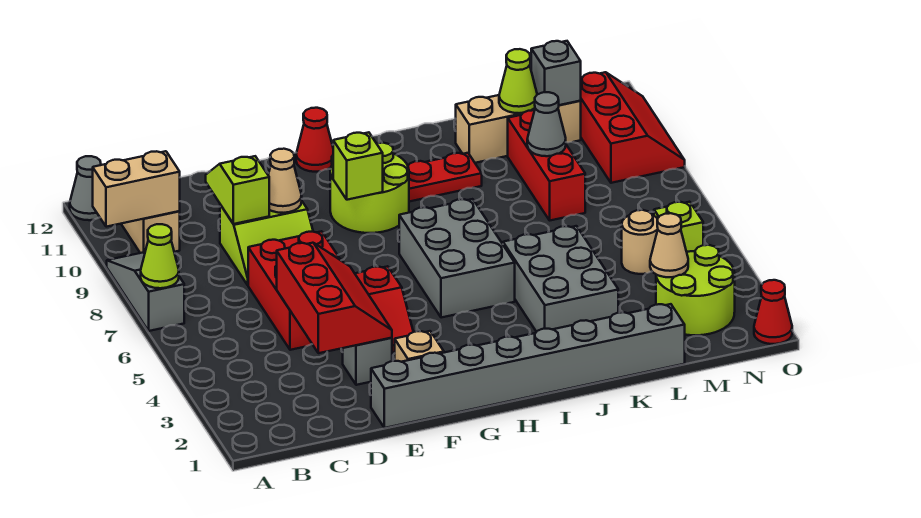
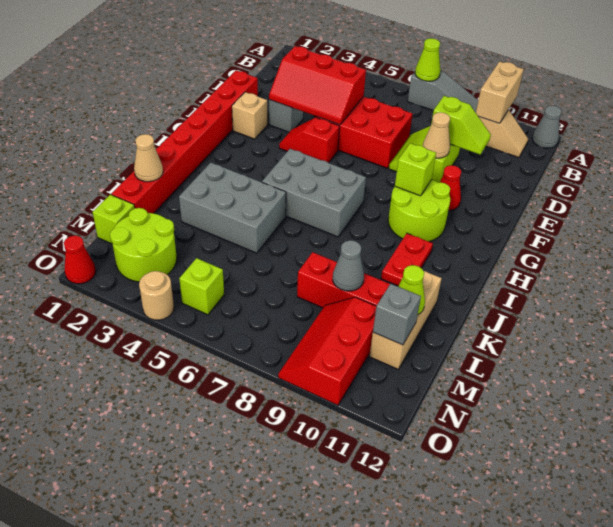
grey brick E1:L1 level 1 -> red brick E1:L1 level 1
red cone G12 level 1 -> red cone F10 level 1
none -> lime brick M1 level 1
tan cone M3 level 2 -> tan cone K1 level 2
tan round brick M5 level 1 -> tan round brick O4 level 1
red slope N9:O11 level 1 top N -> red slope M9:O10 level 1 top 10

